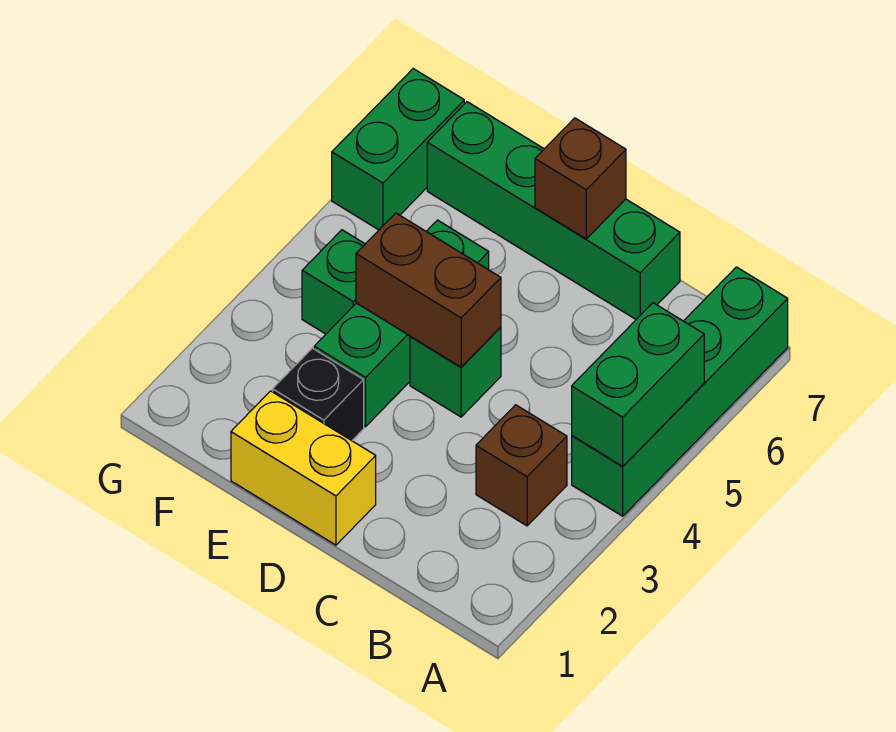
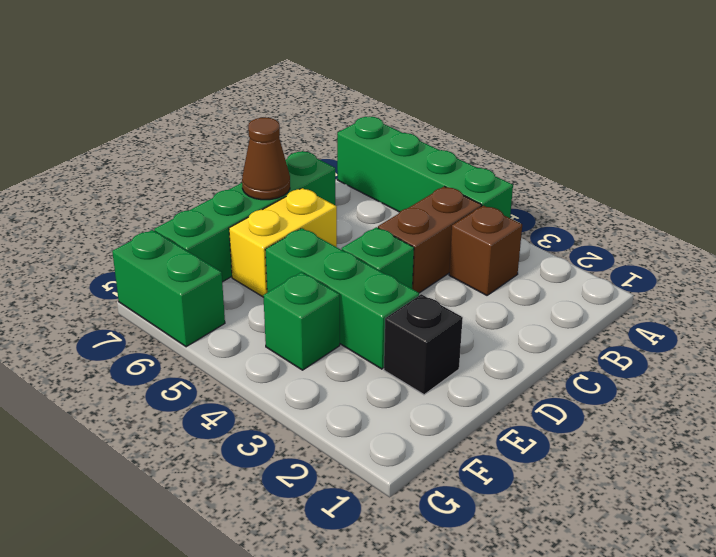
green brick A4:A5 level 2 -> none
yellow brick D1:E1 level 1 -> yellow brick D6:E6 level 1
brown brick D4:E4 level 2 -> brown brick B4:C4 level 1
brown brick D7 level 2 -> brown cone D7 level 2

